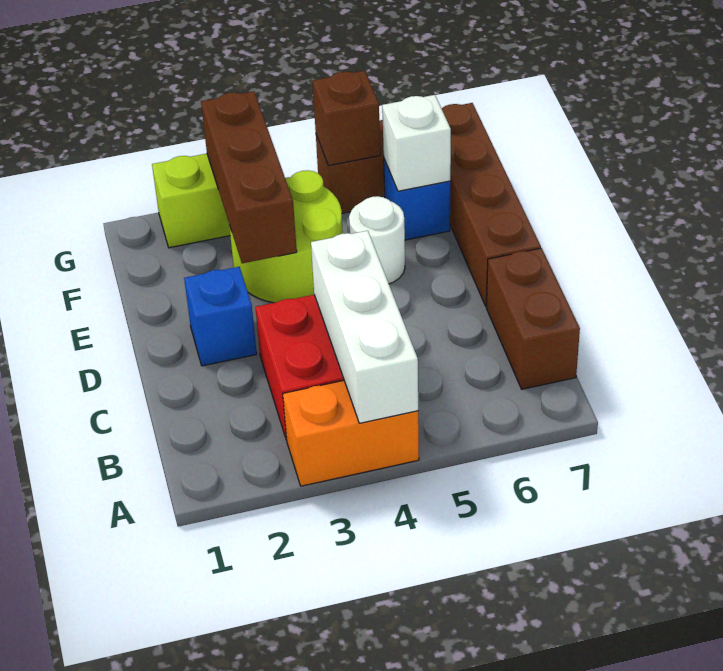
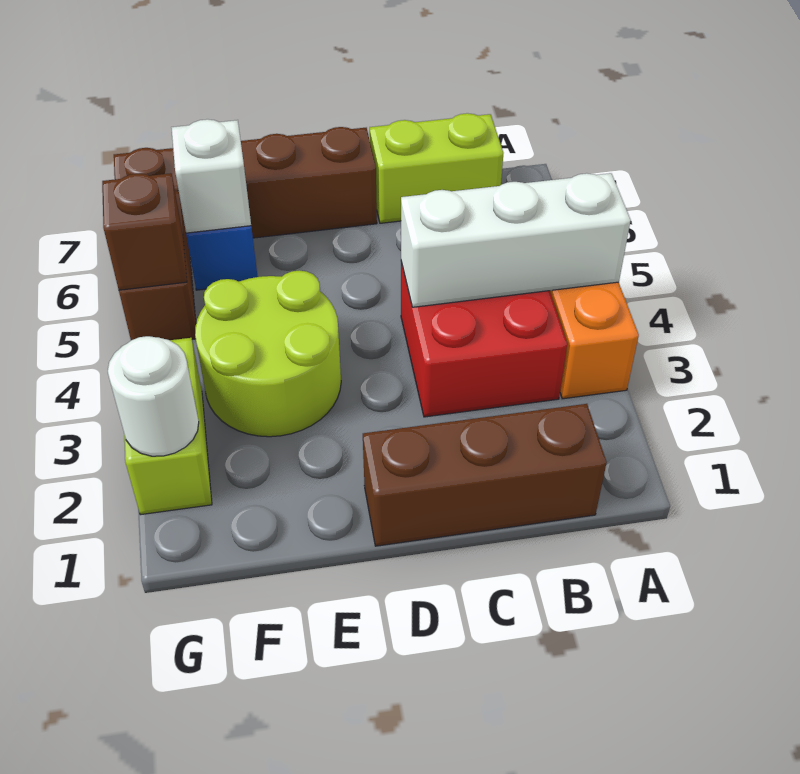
brown brick B7:C7 level 1 -> lime brick B7:C7 level 1
blue brick D2 level 1 -> none
brown brick E3:G3 level 2 -> brown brick B1:D1 level 1
white round brick E5 level 1 -> white round brick G2 level 2

